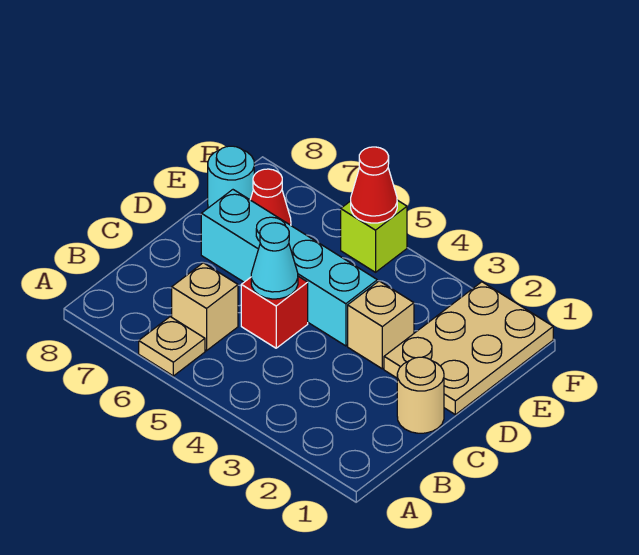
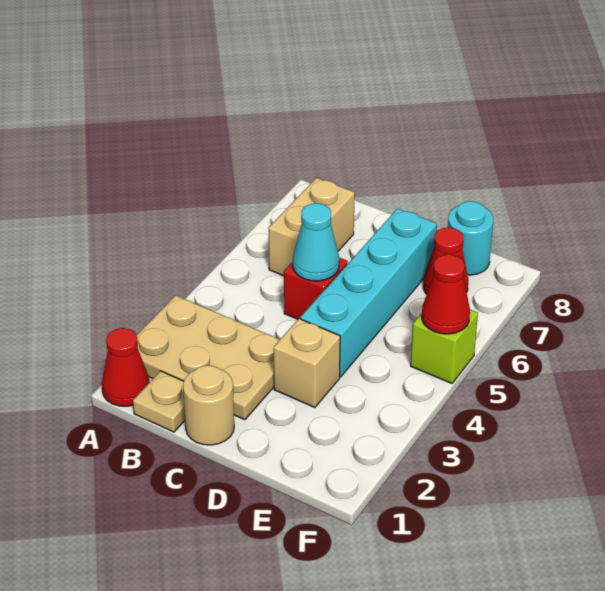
none -> red cone A1 level 1
tan plate A6 level 1 -> tan plate B1 level 1
tan brick B6 level 1 -> tan brick B6:B7 level 1
tan plate D1:F2 level 1 -> tan plate A2:C3 level 1

